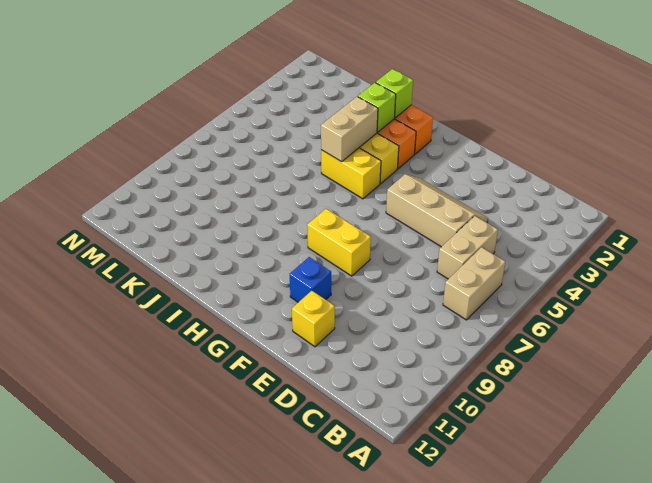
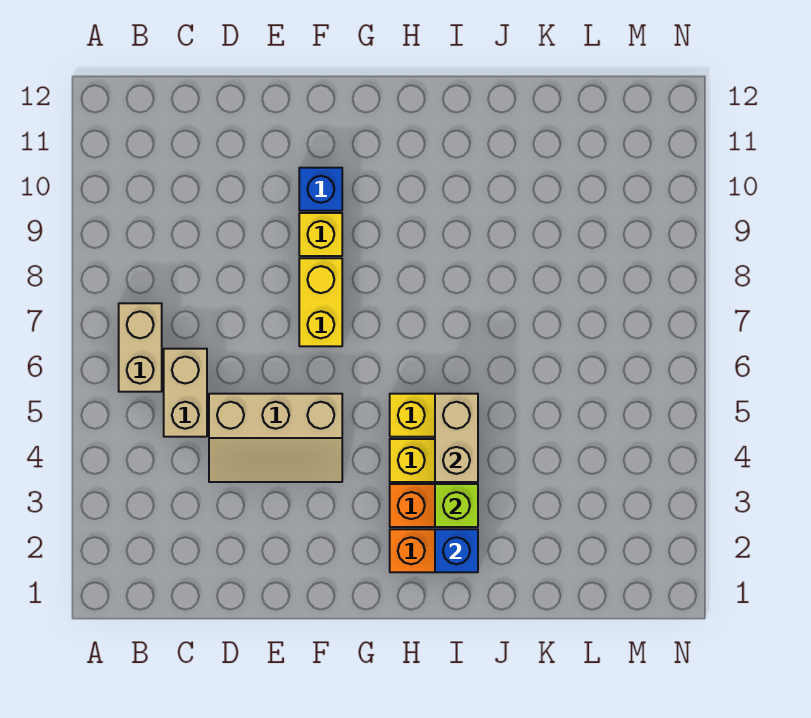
yellow brick E11 level 1 -> yellow brick F9 level 1
yellow brick F8:G8 level 1 -> yellow brick F7:F8 level 1
lime brick I2 level 2 -> blue brick I2 level 2

